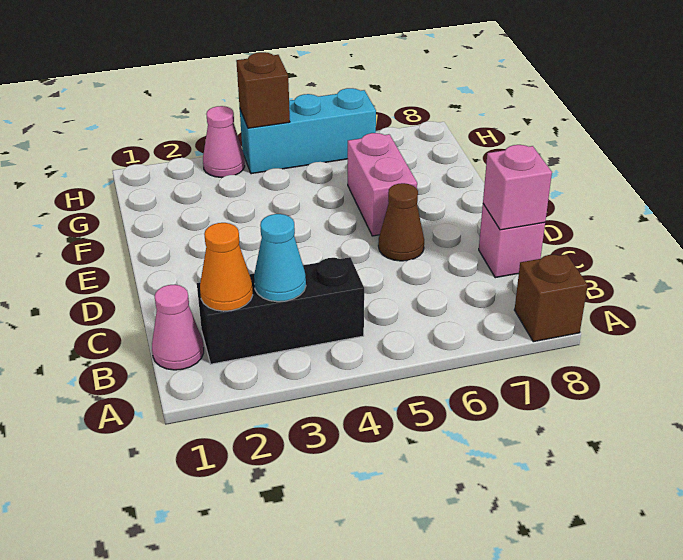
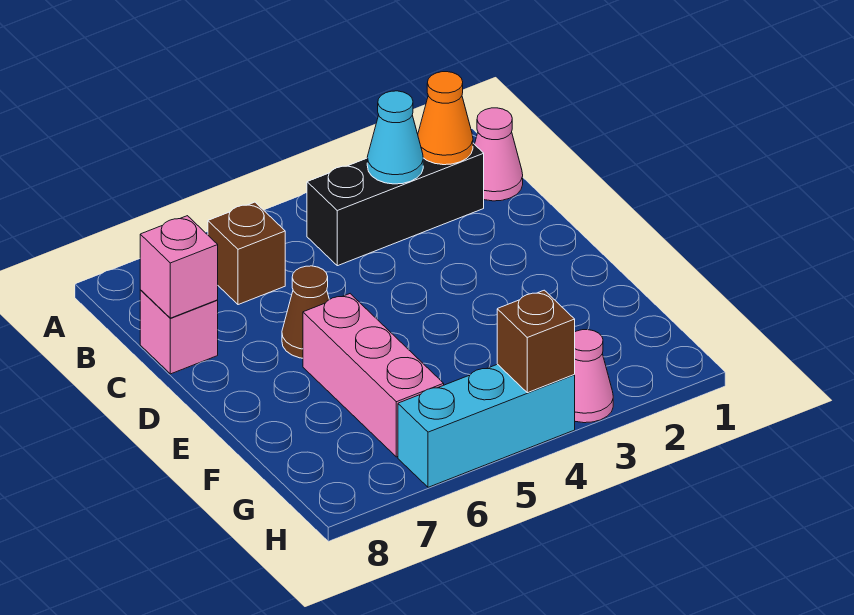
brown brick A8 level 1 -> brown brick B6 level 1
pink brick E6:F6 level 1 -> pink brick E6:G6 level 1

